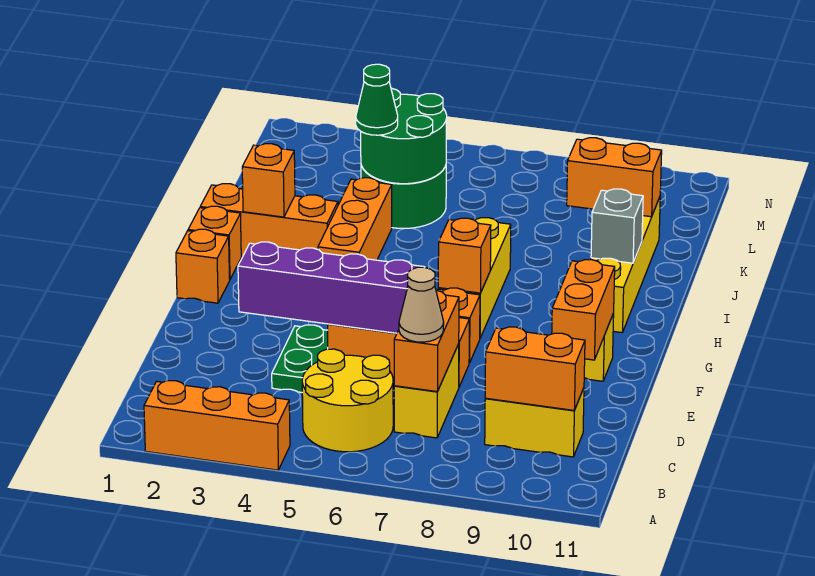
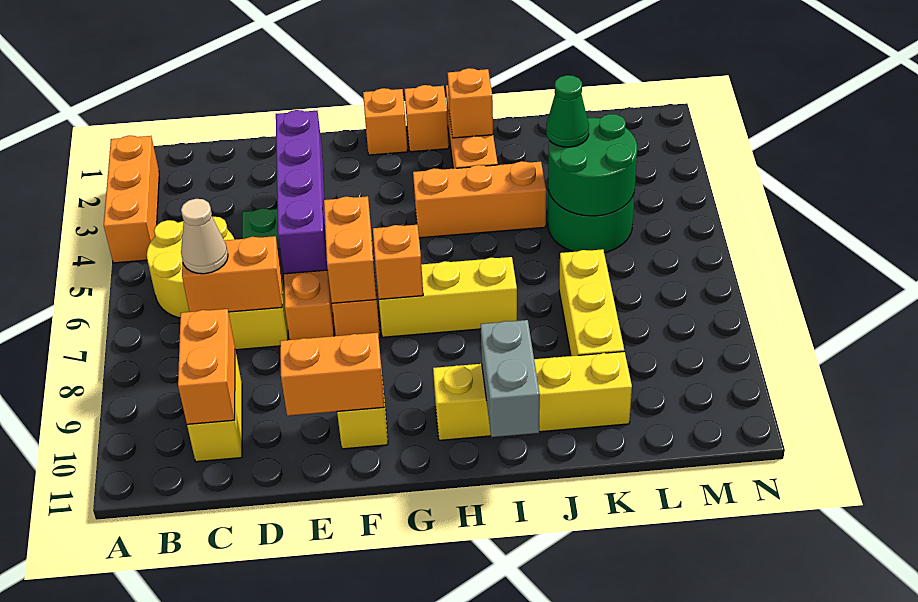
grey brick I10 level 2 -> grey brick I10:I11 level 2
none -> yellow brick K7:K9 level 1
orange brick K9:K10 level 2 -> orange brick F6:F7 level 2

